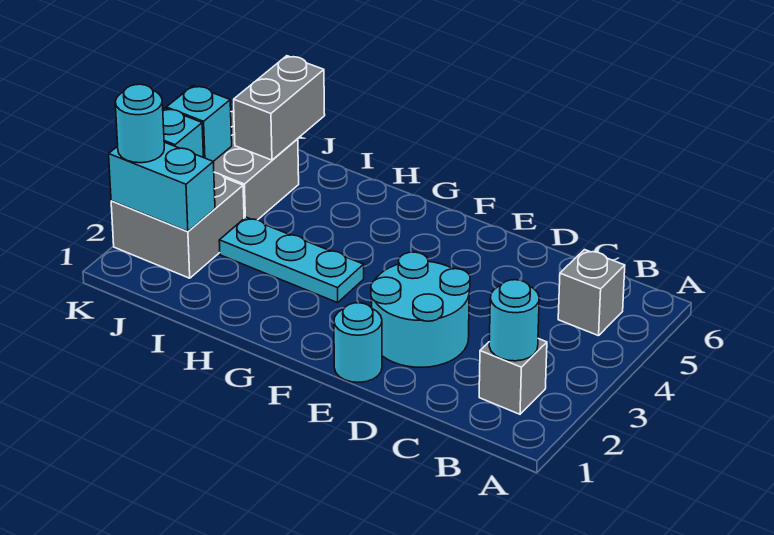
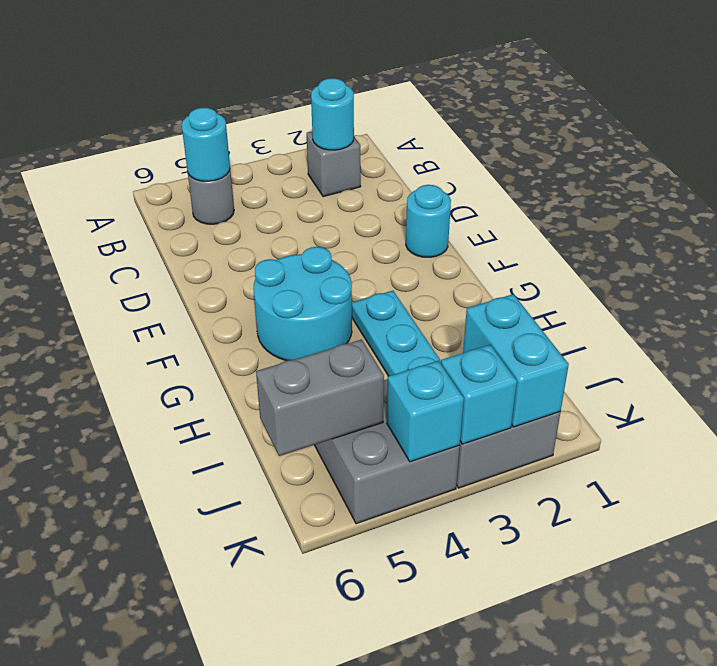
grey brick B5 level 1 -> grey round brick B5 level 1
cyan round brick D2:E3 level 1 -> cyan round brick F4:G5 level 1
cyan round brick K2 level 3 -> cyan round brick B5 level 2

